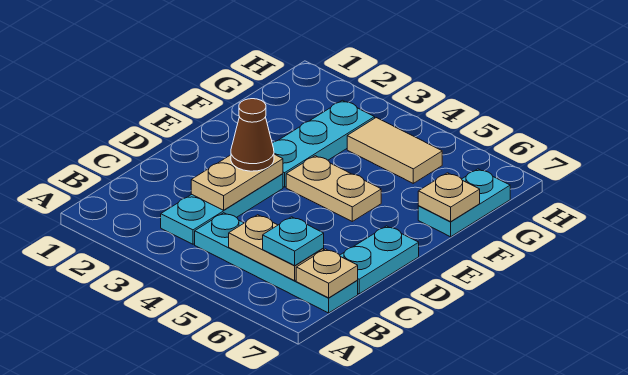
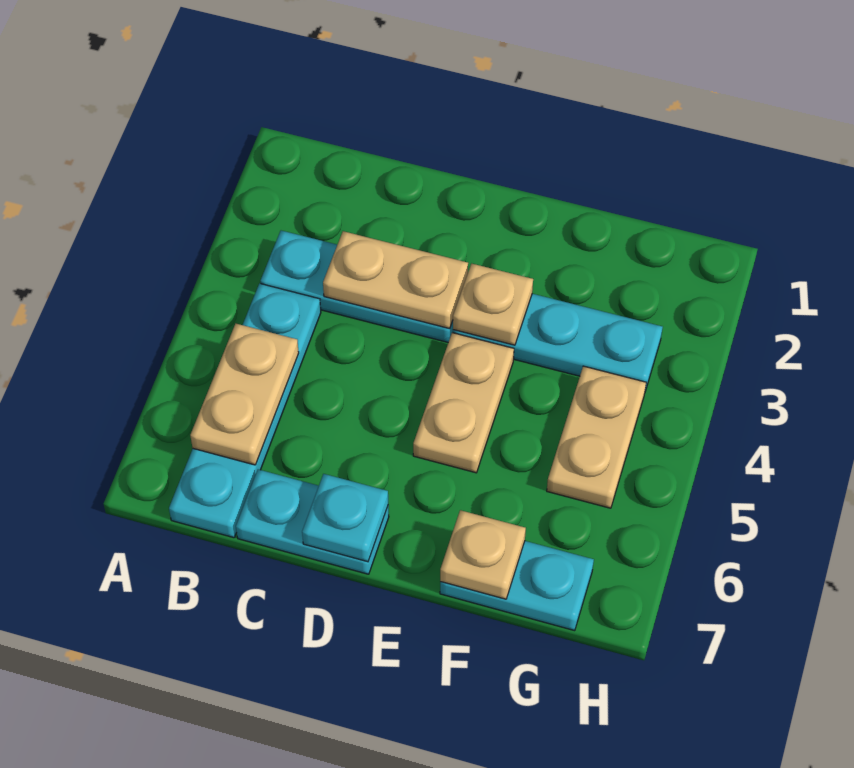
cyan plate B6 level 3 -> cyan plate D7 level 2
tan plate B7 level 2 -> tan plate E3 level 2
brown cone D3 level 3 -> none
tan tile G4:G5 level 1 -> tan plate G4:G5 level 1

